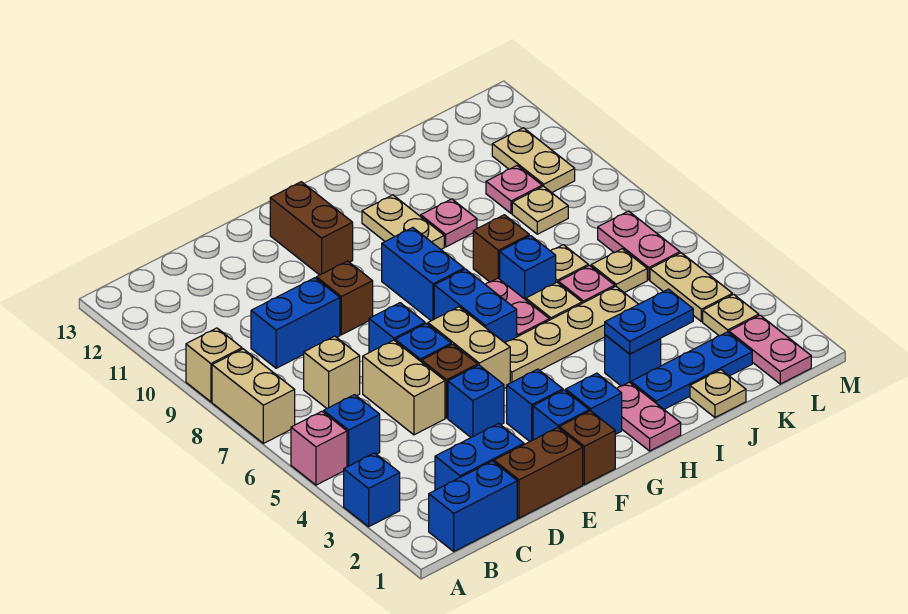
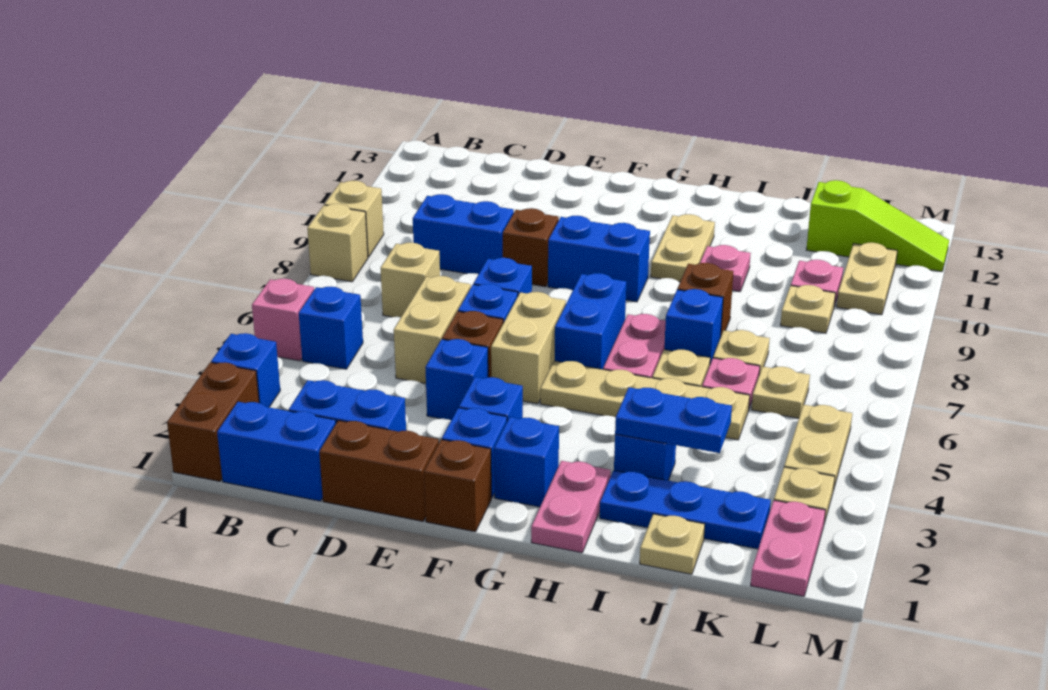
tan brick A7:A8 level 1 -> tan brick A8 level 1
brown brick F11:F12 level 1 -> brown brick A1:A2 level 1
blue brick G8:G9 level 1 -> blue brick F9:G9 level 1
none -> lime slope K12:M12 level 1 top K
pink plate L6:L7 level 1 -> none

